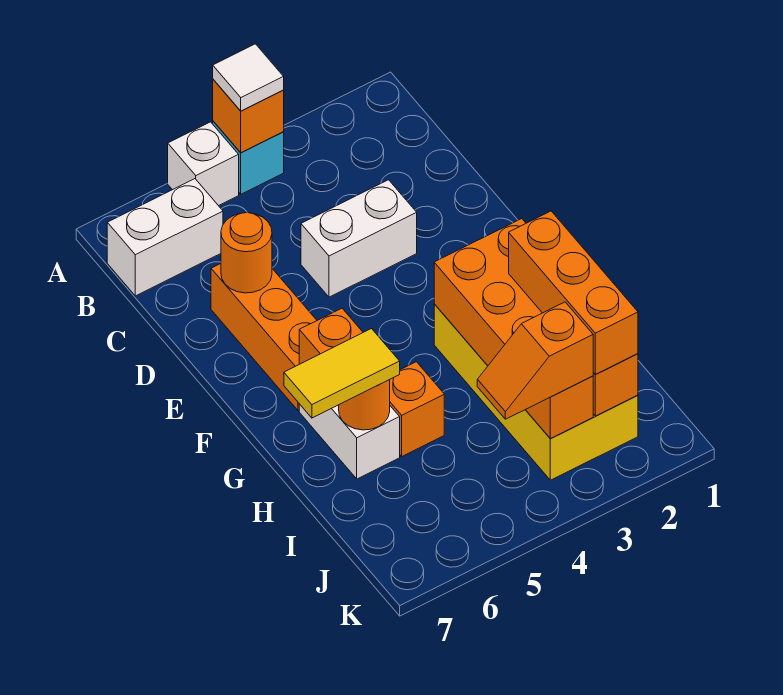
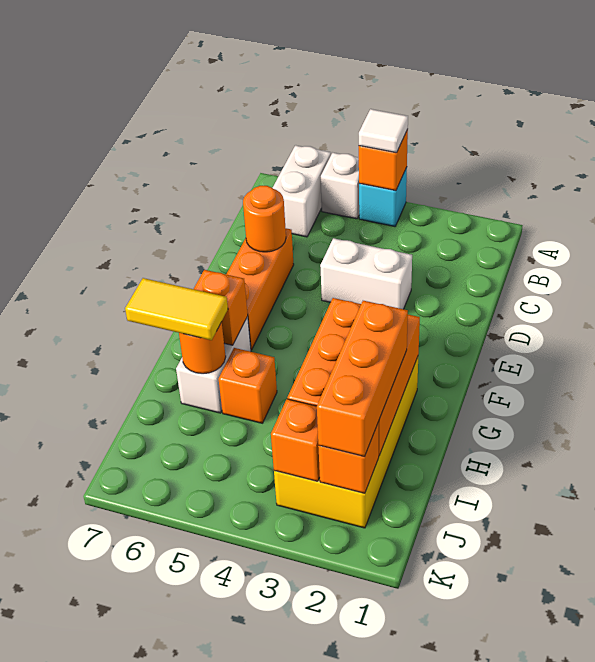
white brick B6:B7 level 1 -> white brick A6:B6 level 1
orange slope J3:J4 level 3 top 3 -> none

